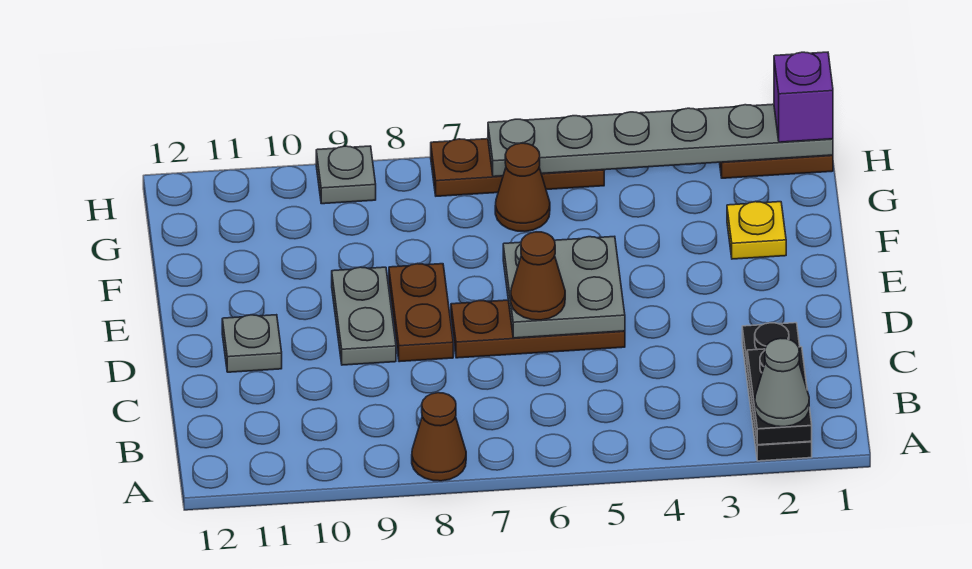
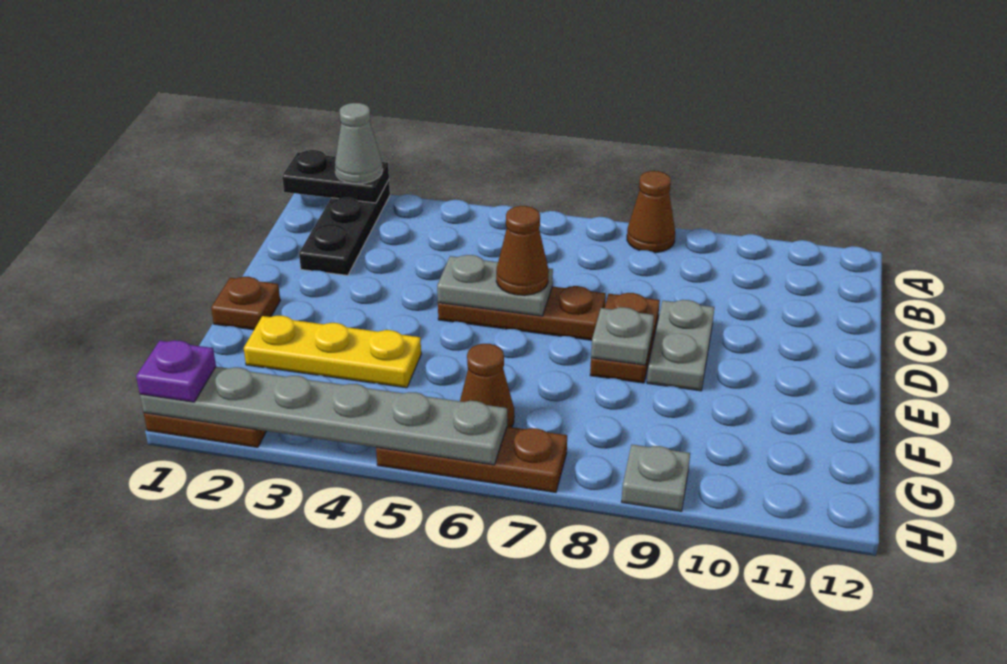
black plate A2:B2 level 2 -> black plate A1:A2 level 2
grey plate D5:E6 level 2 -> grey plate D5:D6 level 2
grey plate D11 level 1 -> grey plate E8 level 2
none -> brown plate E1 level 1
yellow plate F2 level 1 -> yellow plate F2:F4 level 1
purple brick H1 level 3 -> purple plate H1 level 3

